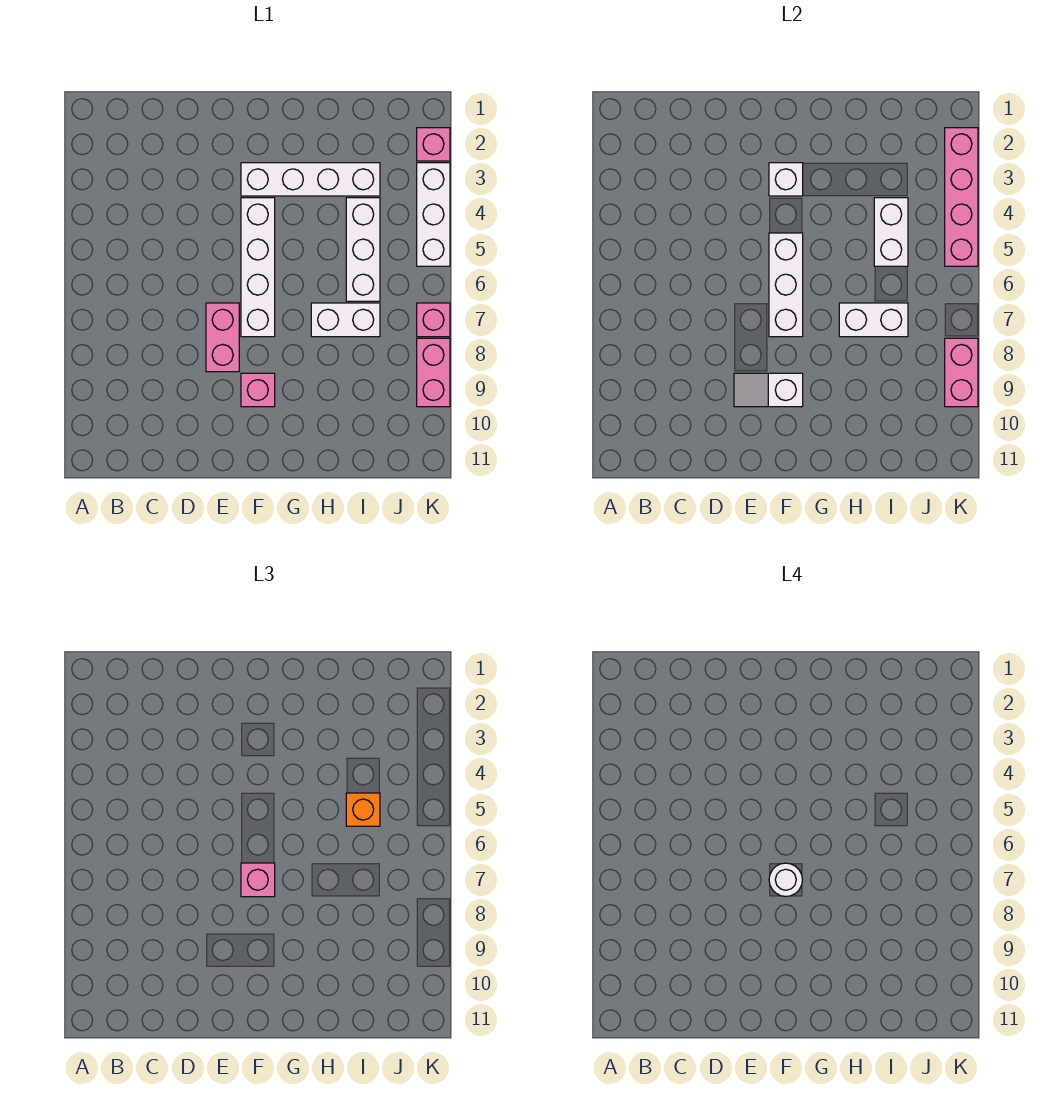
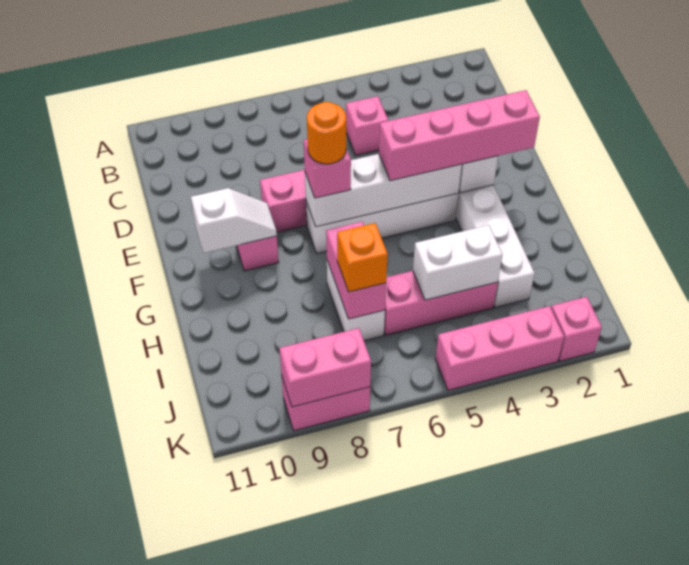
white slope E9:F9 level 2 top F -> white slope F9:F10 level 2 top 10
white brick F5:F7 level 2 -> white brick F4:F7 level 2
white round brick F7 level 4 -> orange round brick F7 level 4
white brick H7:I7 level 2 -> pink brick H7:I7 level 2
white brick I4:I6 level 1 -> pink brick I4:I6 level 1
orange brick I5 level 3 -> orange brick I7 level 3
pink brick K2:K5 level 2 -> pink brick F2:F5 level 3
white brick K3:K5 level 1 -> pink brick K3:K5 level 1
pink brick K7 level 1 -> pink brick C5 level 1

